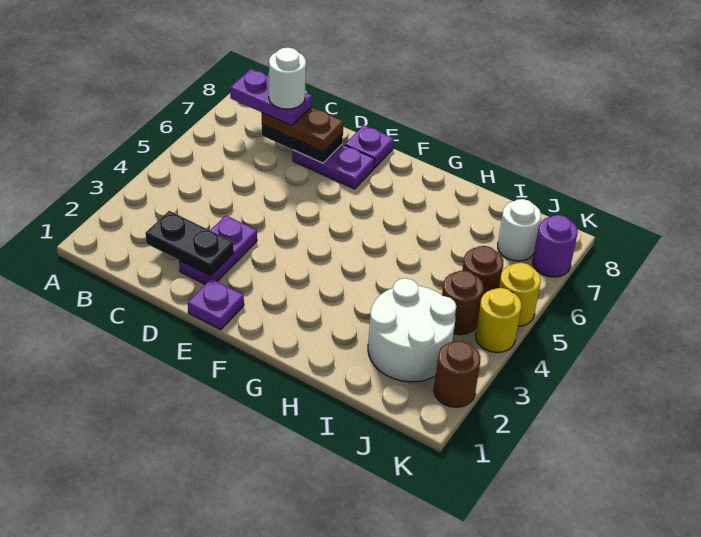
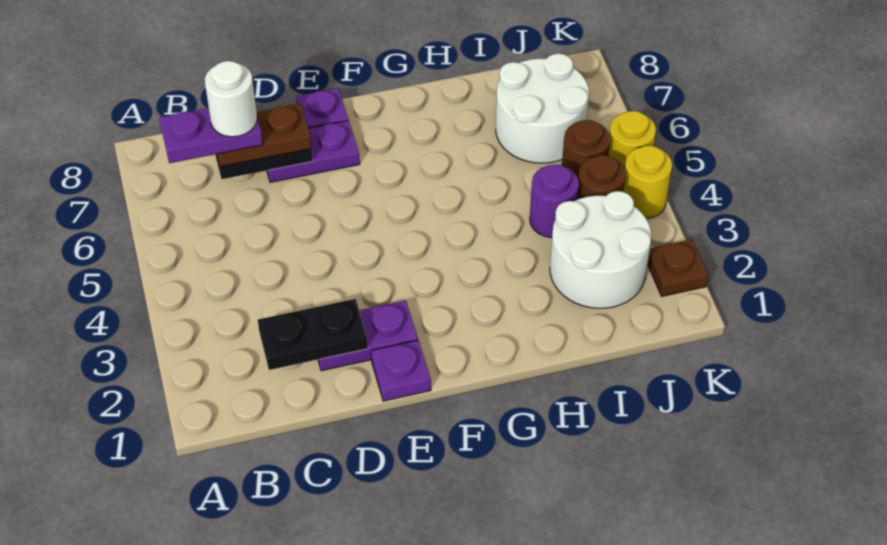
purple plate D2:D3 level 1 -> purple plate D2:E2 level 1
white round brick J7 level 1 -> white round brick I6:J7 level 1
brown round brick K2 level 1 -> brown plate K2 level 1
purple round brick K7 level 1 -> purple round brick I4 level 1

